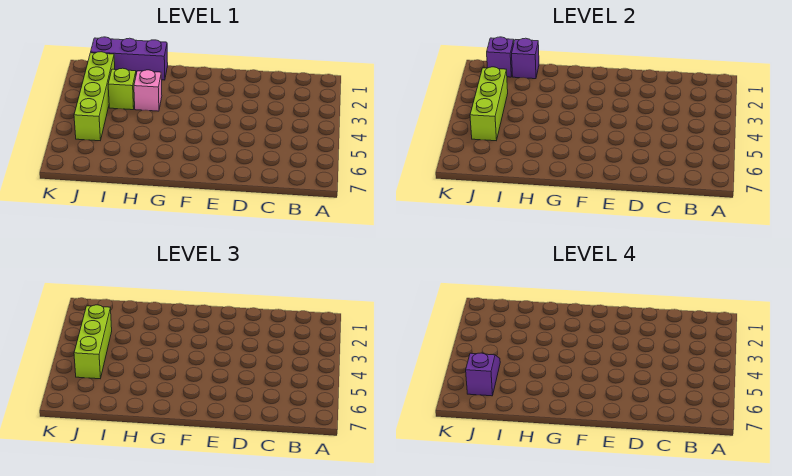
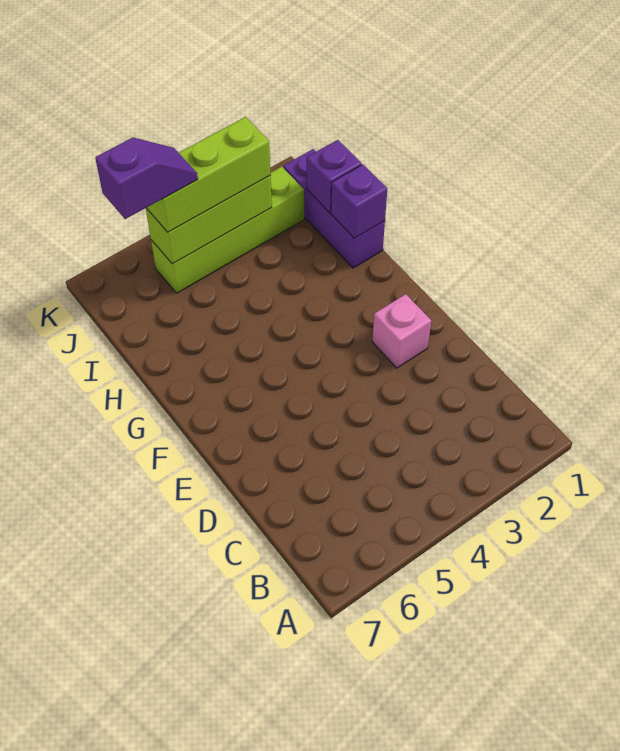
pink brick H3 level 1 -> pink brick E2 level 1
lime brick I3 level 1 -> none
purple brick J1 level 2 -> purple brick H1 level 2

